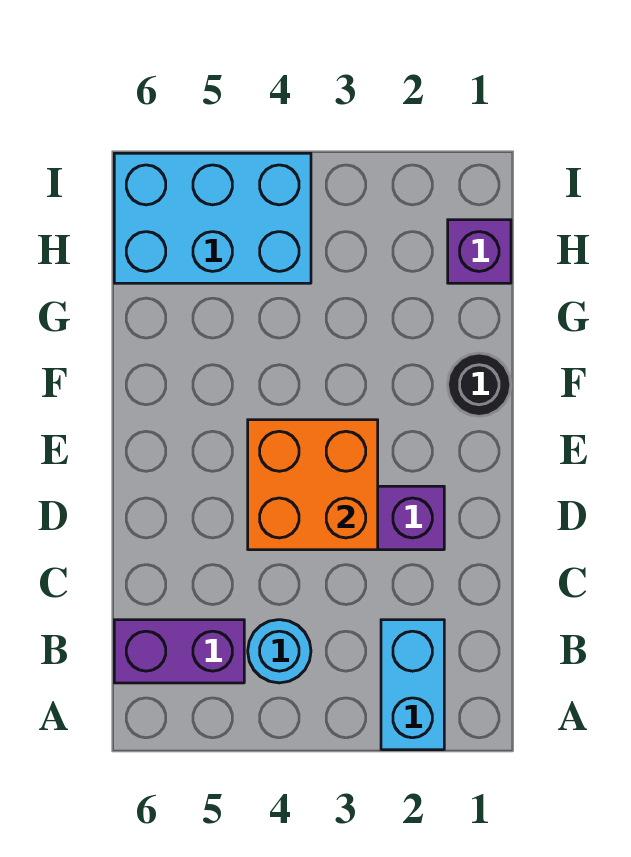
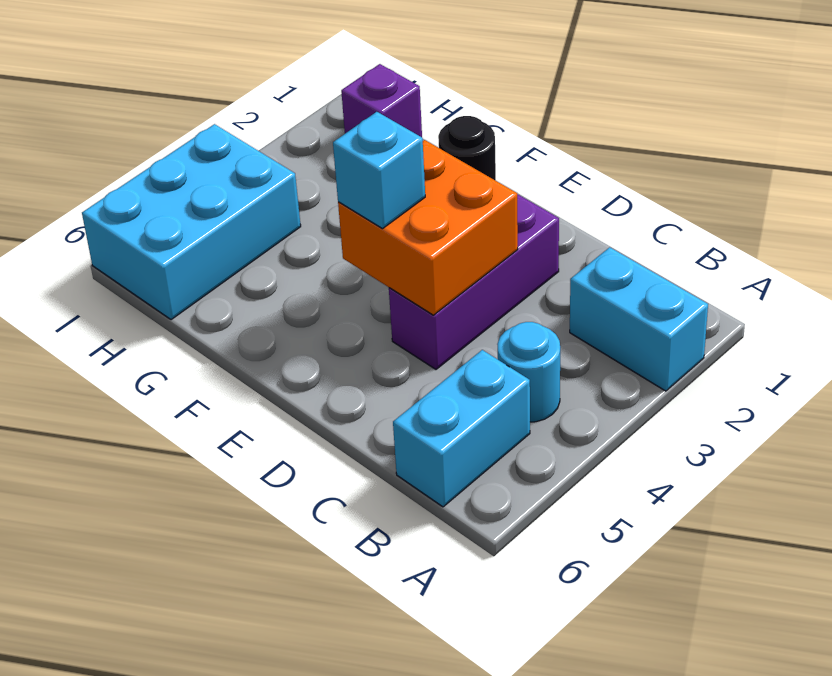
purple brick B5:B6 level 1 -> cyan brick B5:B6 level 1
none -> cyan brick E4 level 3

